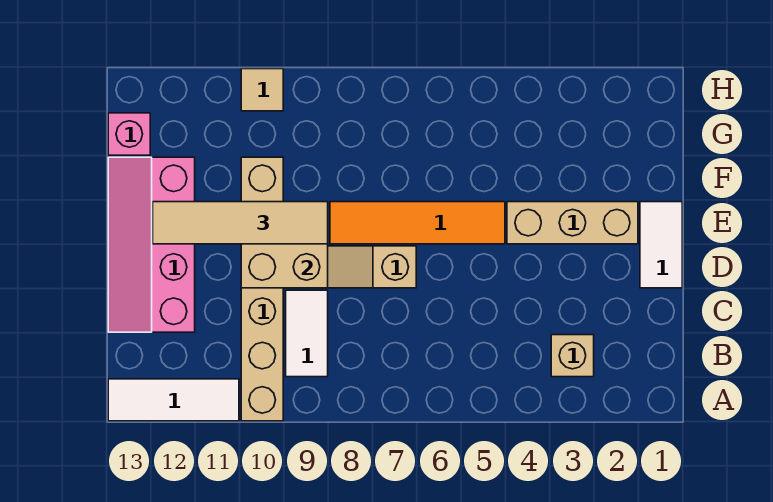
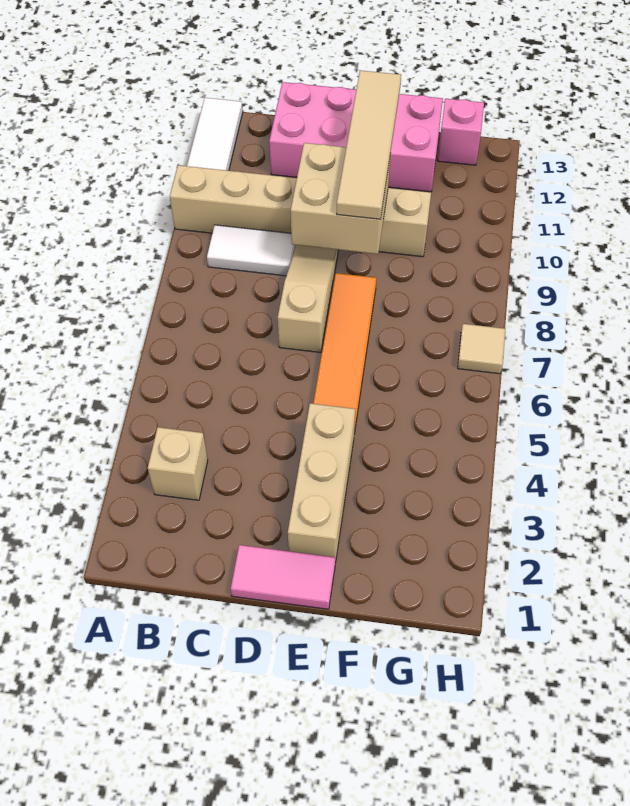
pink slope C12:F13 level 1 top 12 -> pink brick C12:F13 level 1
white tile D1:E1 level 1 -> pink tile D1:E1 level 1
tan tile H10 level 1 -> tan tile H7 level 1

